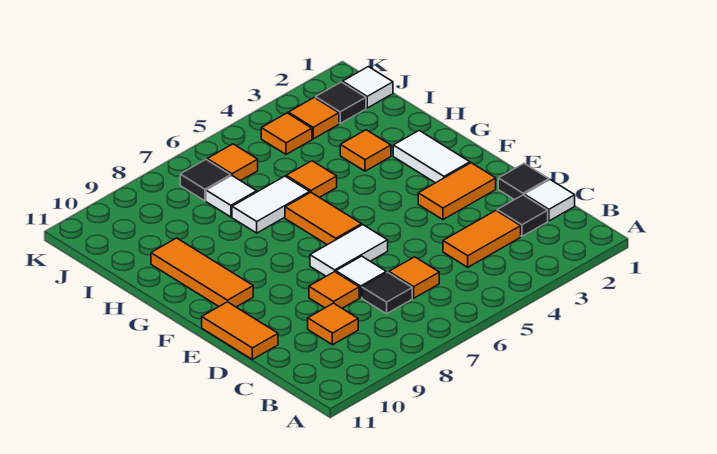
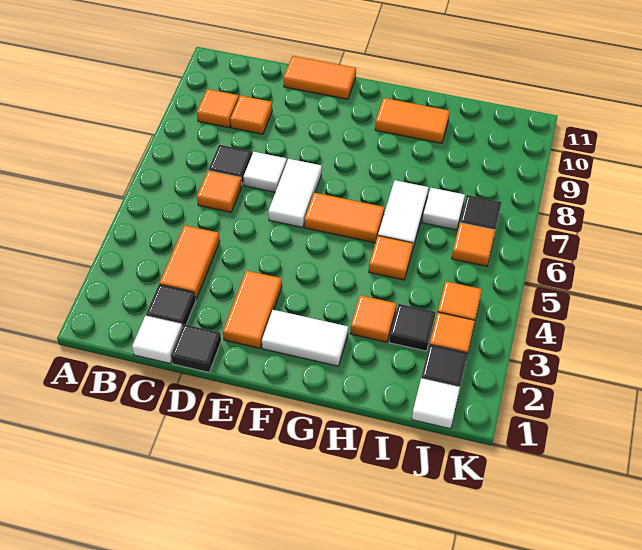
orange tile D8 level 1 -> orange tile B9 level 1
orange tile F10:H10 level 1 -> orange tile G10:H10 level 1
none -> black tile I3 level 1

